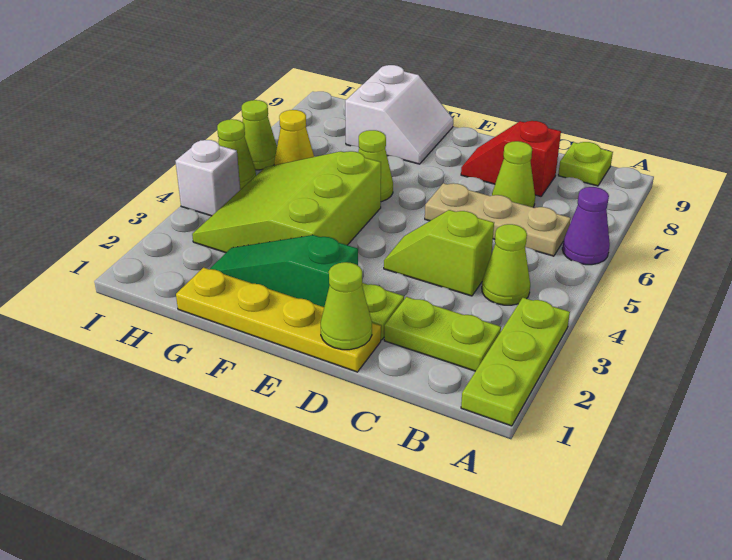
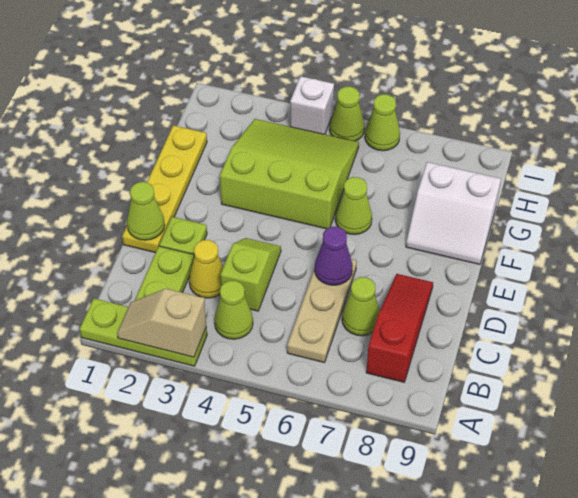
none -> tan slope A2:A3 level 2 top 3
purple cone A6 level 1 -> purple cone D6 level 2
lime plate B9 level 1 -> none
red slope C8:D8 level 1 top C -> red slope B8:D8 level 1 top B
green slope E2:G2 level 1 top E -> none
yellow cone H6 level 1 -> yellow cone C3 level 1

